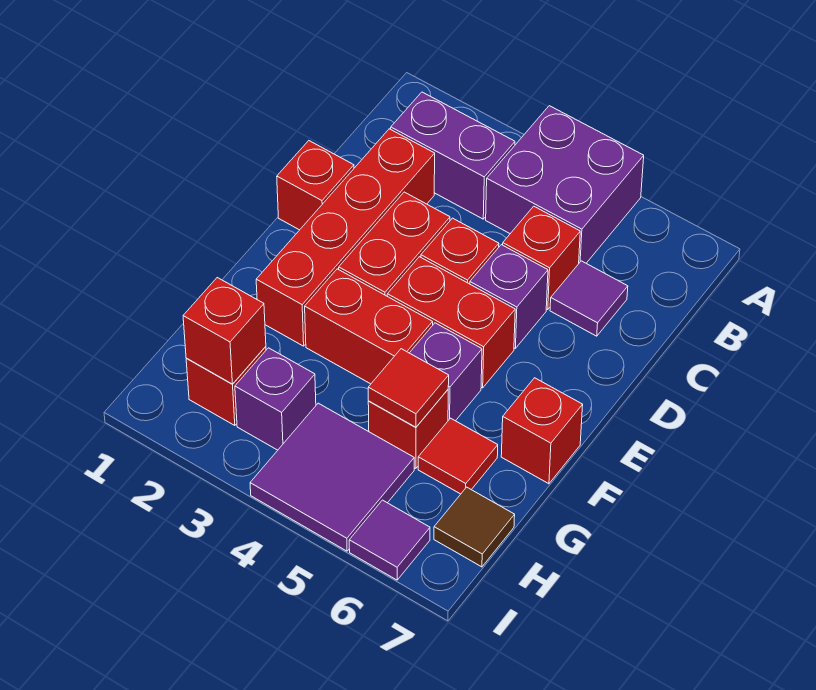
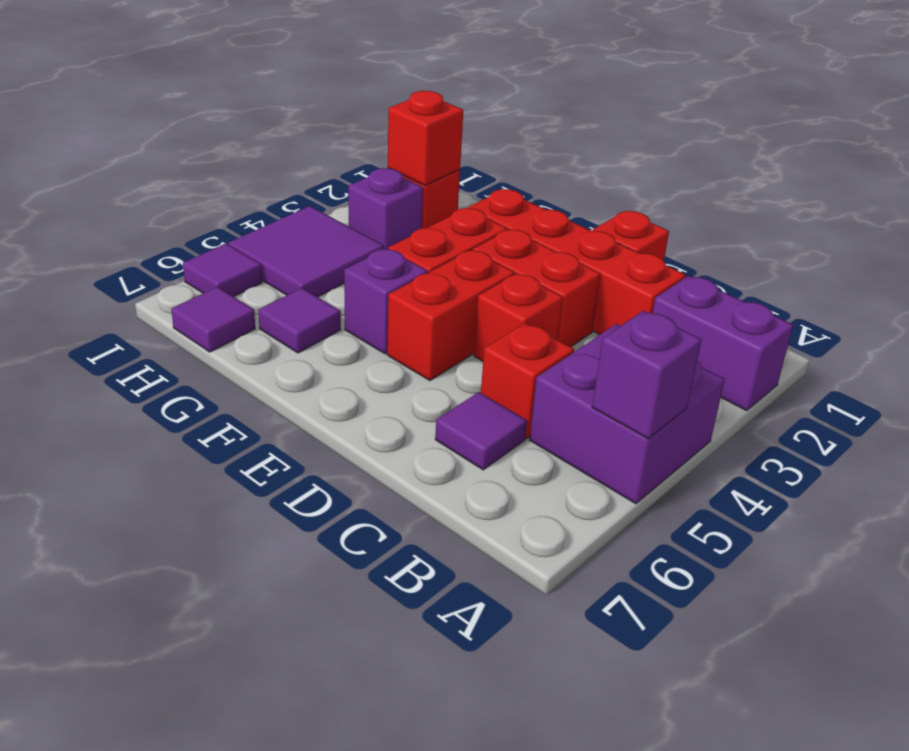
purple brick B2:B3 level 1 -> purple brick A2:B2 level 1
purple brick D5 level 1 -> purple brick A5 level 2
red brick F7 level 1 -> none
red brick G5 level 1 -> none
red tile G5 level 2 -> none
red tile G6 level 1 -> purple tile G6 level 1
brown tile H7 level 1 -> purple tile H7 level 1

